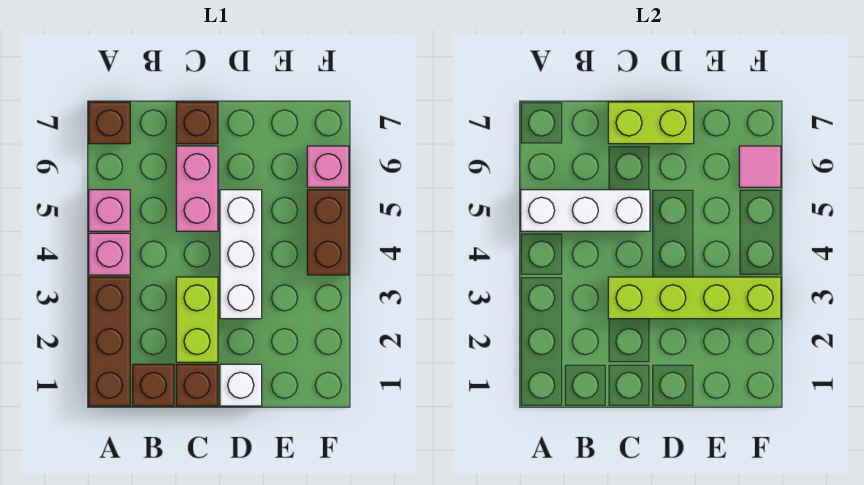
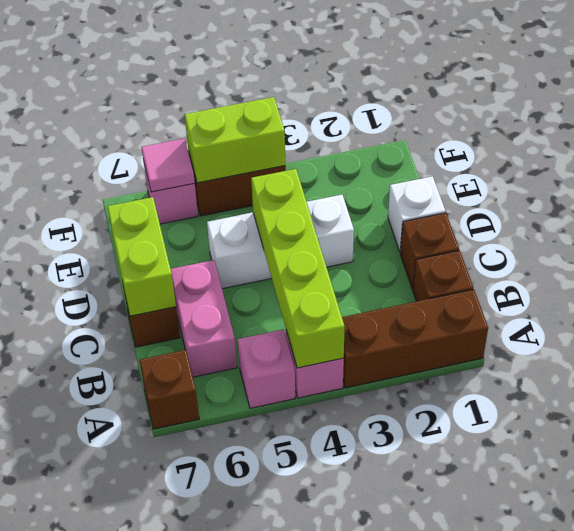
white brick A5:C5 level 2 -> none
lime brick C2:C3 level 1 -> lime brick F4:F5 level 2
lime brick C3:F3 level 2 -> lime brick A4:D4 level 2
pink brick C5:C6 level 1 -> pink brick B6:C6 level 1

